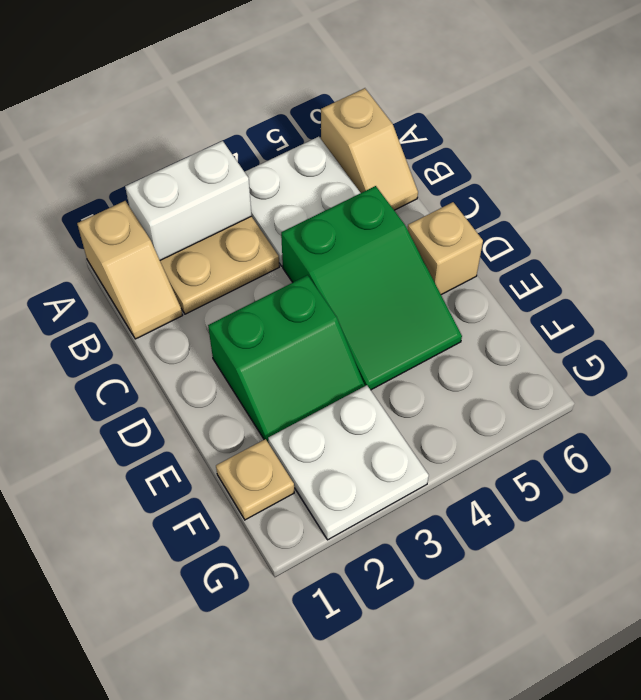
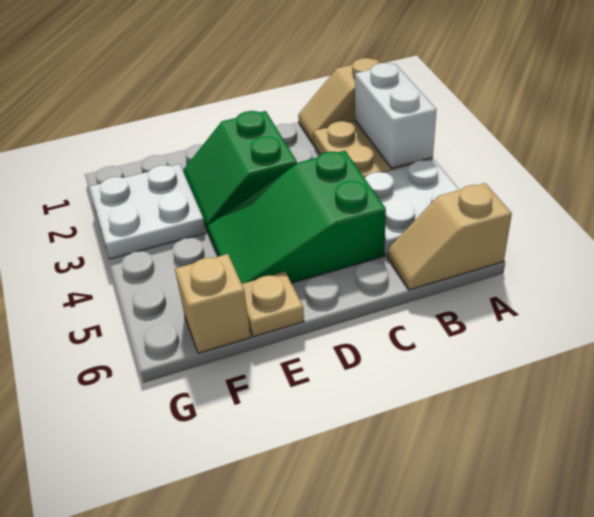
tan brick D6 level 1 -> tan brick F6 level 1
tan plate F1 level 1 -> tan plate E6 level 1

